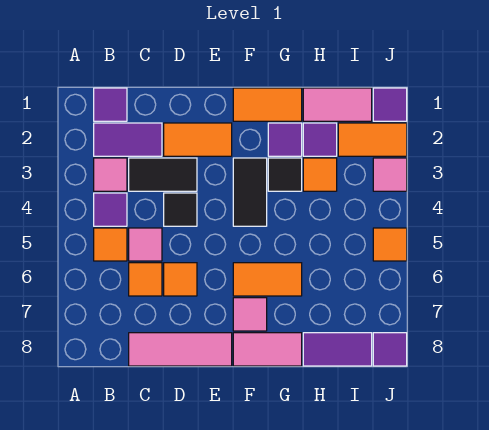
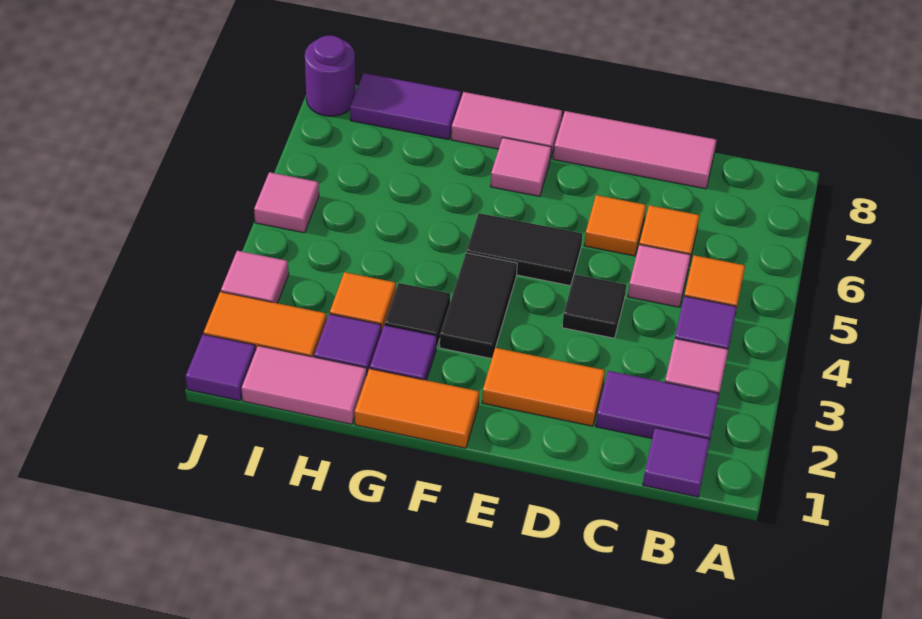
black tile C3:D3 level 1 -> black tile E5:F5 level 1
orange tile F6:G6 level 1 -> none
orange tile J5 level 1 -> pink tile J5 level 1
purple tile J8 level 1 -> purple round brick J8 level 1

